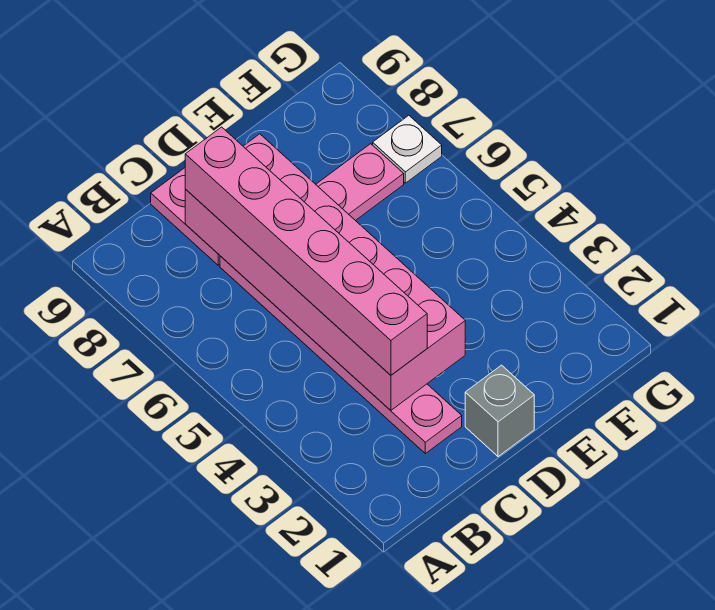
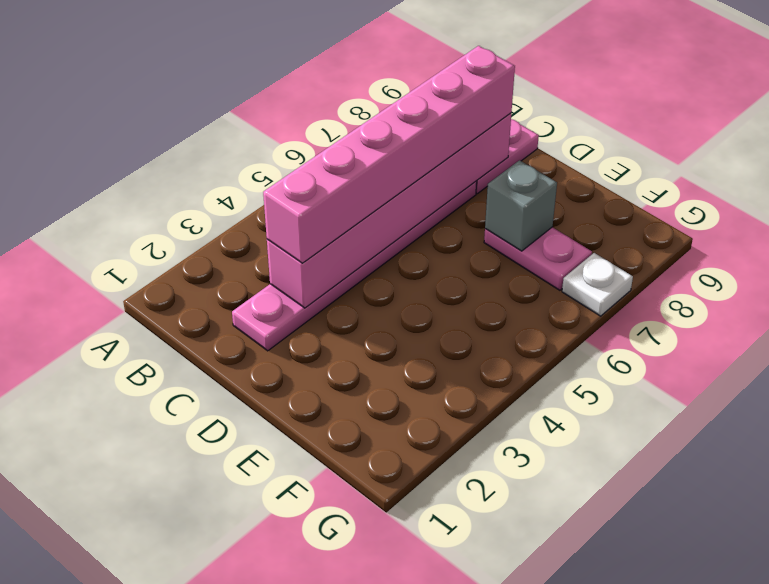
pink brick C3:D8 level 2 -> pink brick C3:C8 level 2
grey brick D1 level 1 -> grey brick E7 level 2

